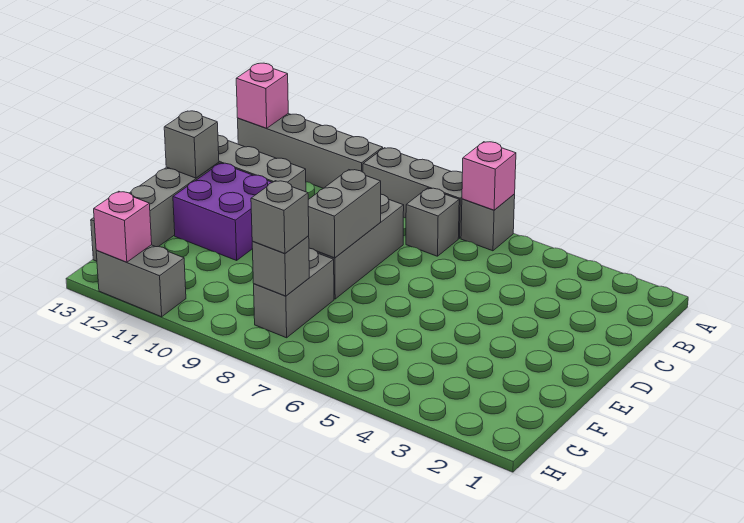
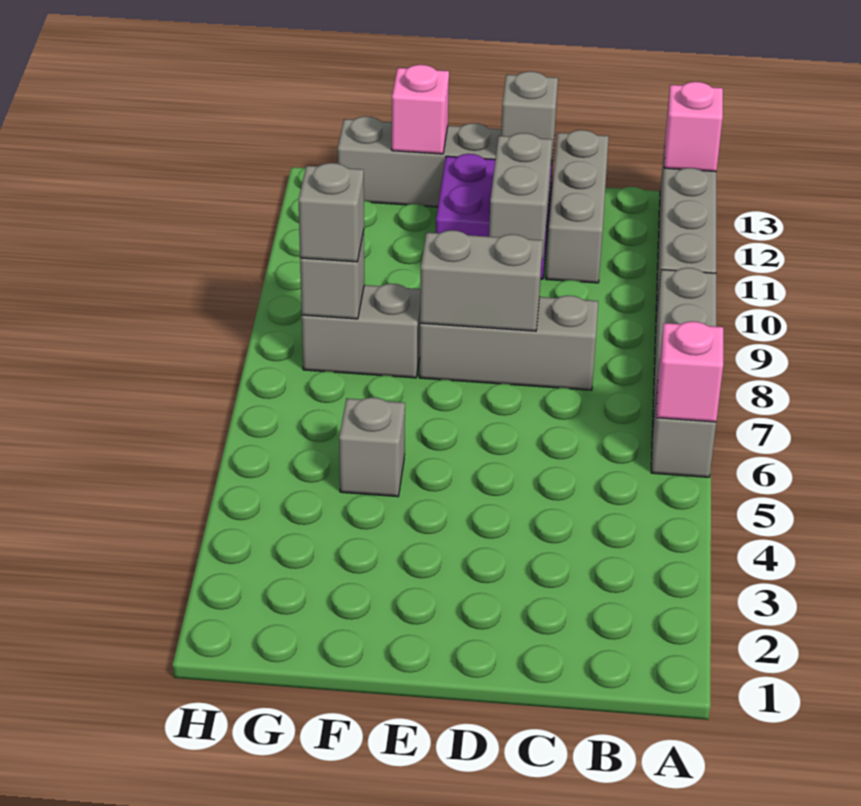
grey brick B7 level 1 -> grey brick F5 level 1
grey brick H11:H12 level 1 -> grey brick D10:D11 level 2
pink brick H12 level 2 -> pink brick F13 level 2

